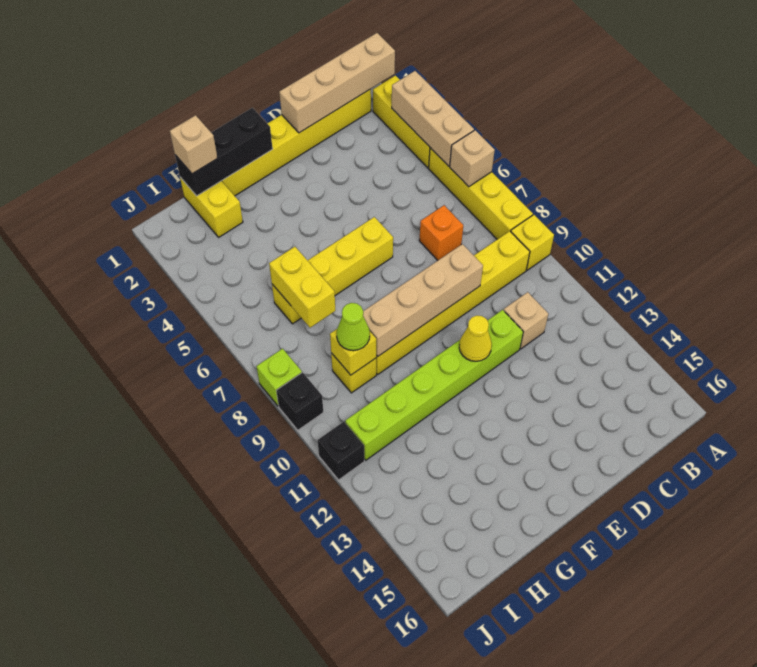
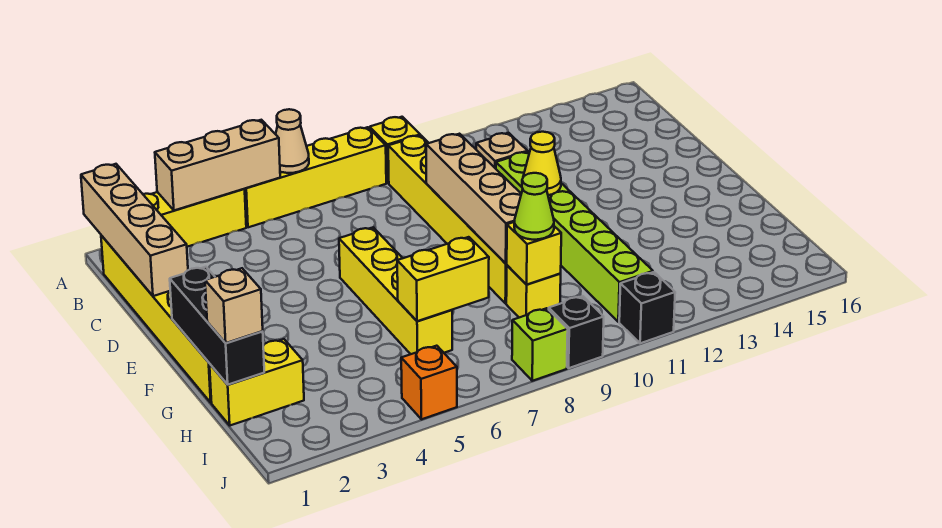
tan brick A6 level 2 -> tan cone A6 level 2
orange brick C7 level 1 -> orange brick J5 level 1

